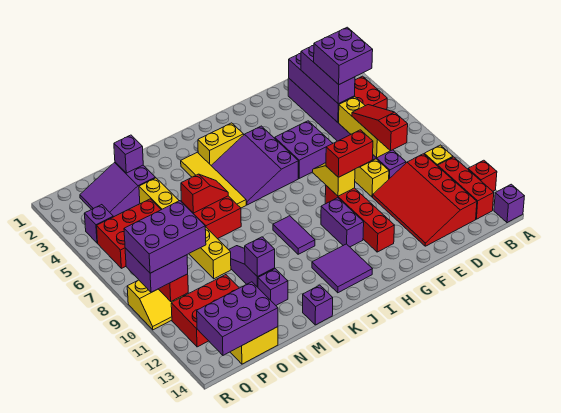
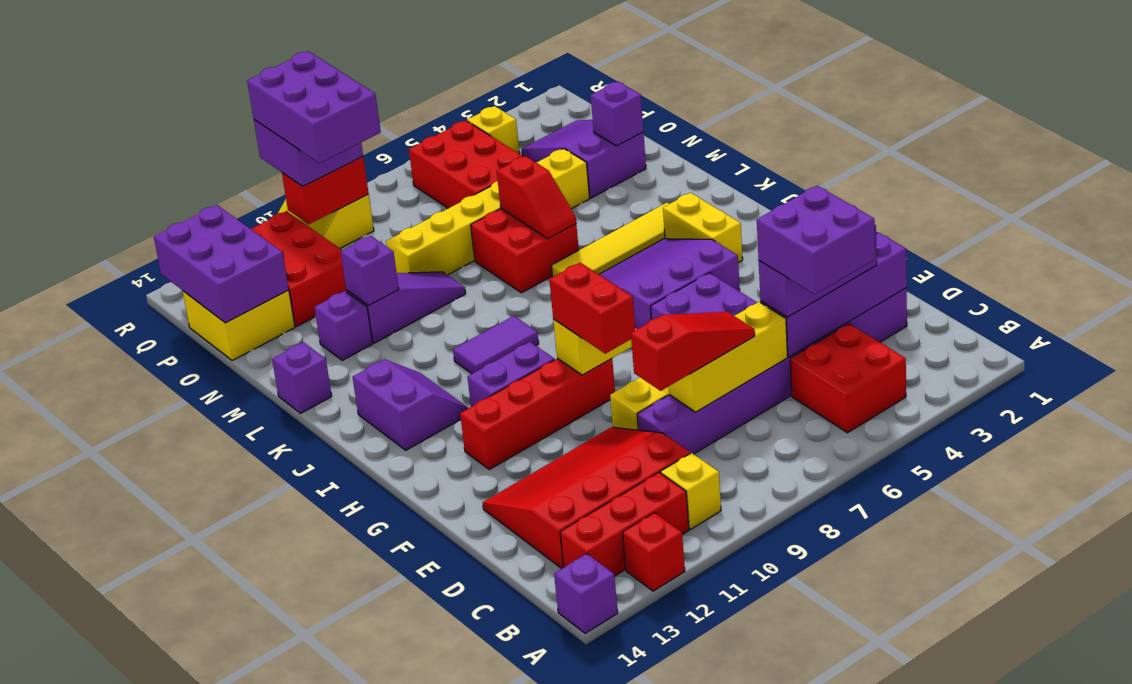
purple tile I12:J13 level 1 -> purple slope I12:J13 level 1 top 13
purple brick Q4 level 1 -> yellow brick Q4 level 1

